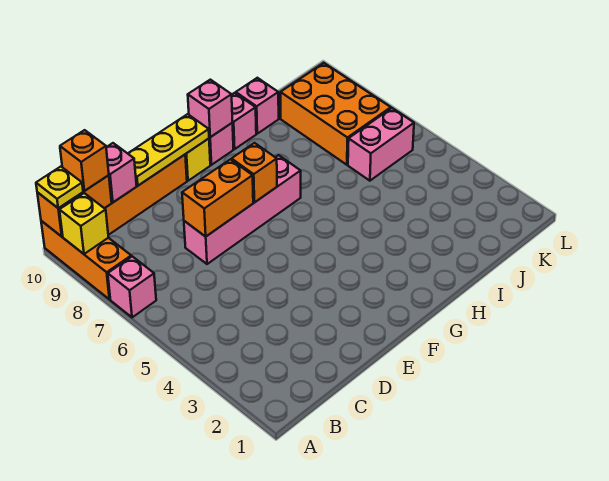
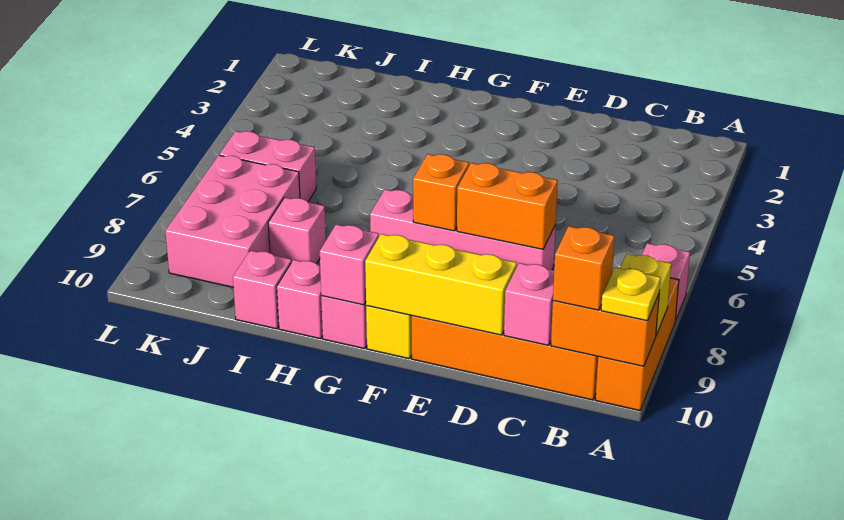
yellow plate D10:F10 level 2 -> yellow brick D10:F10 level 2
none -> pink brick I8 level 1
orange brick J7:K9 level 1 -> pink brick J7:K9 level 1

